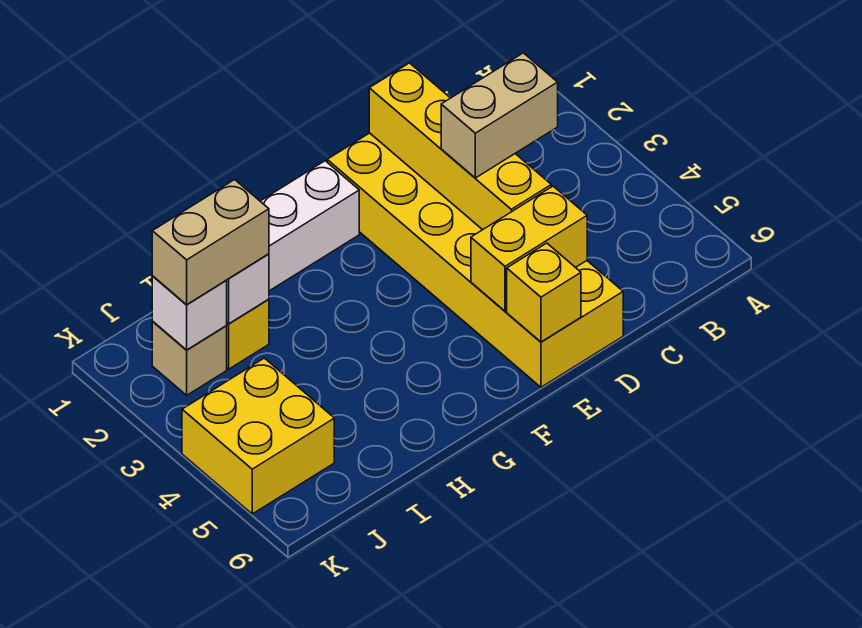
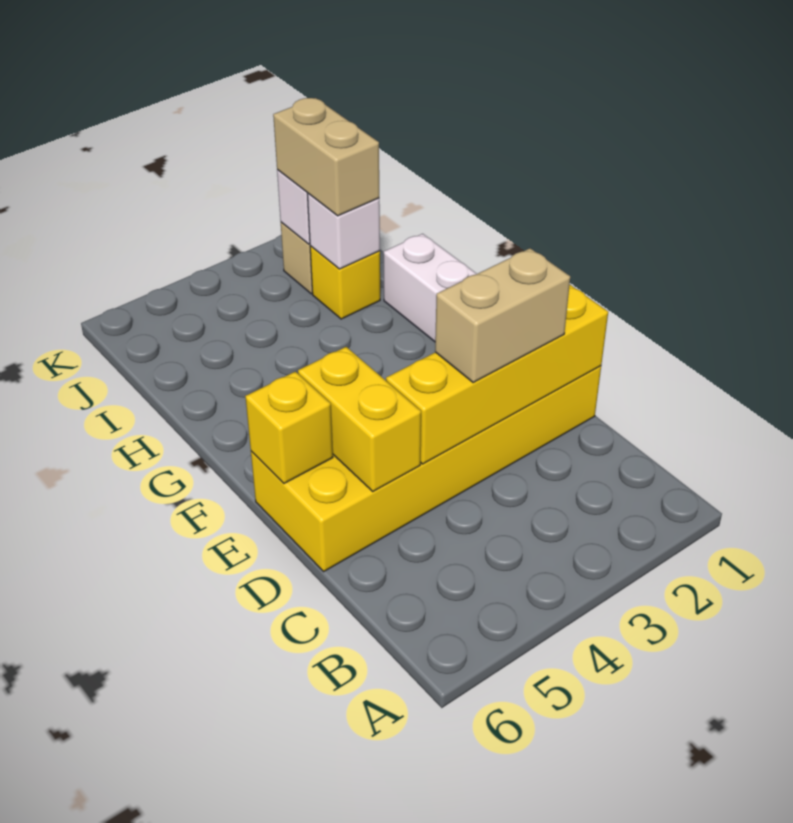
tan brick C3:D3 level 3 -> tan brick D2:D3 level 3
yellow brick J4:K5 level 1 -> none

